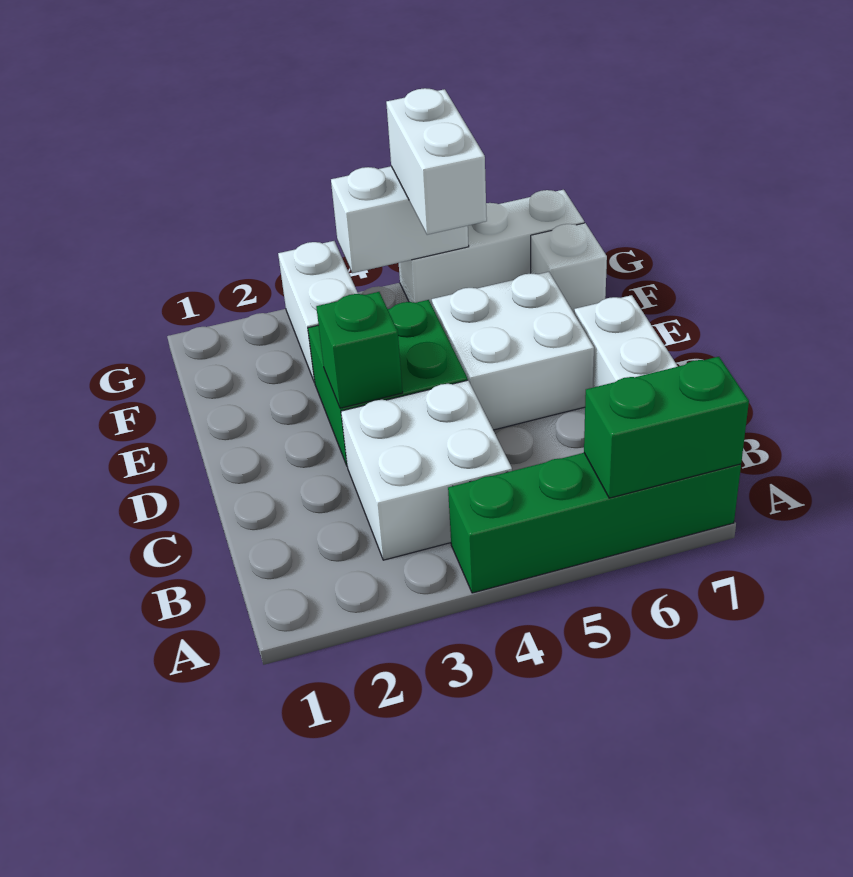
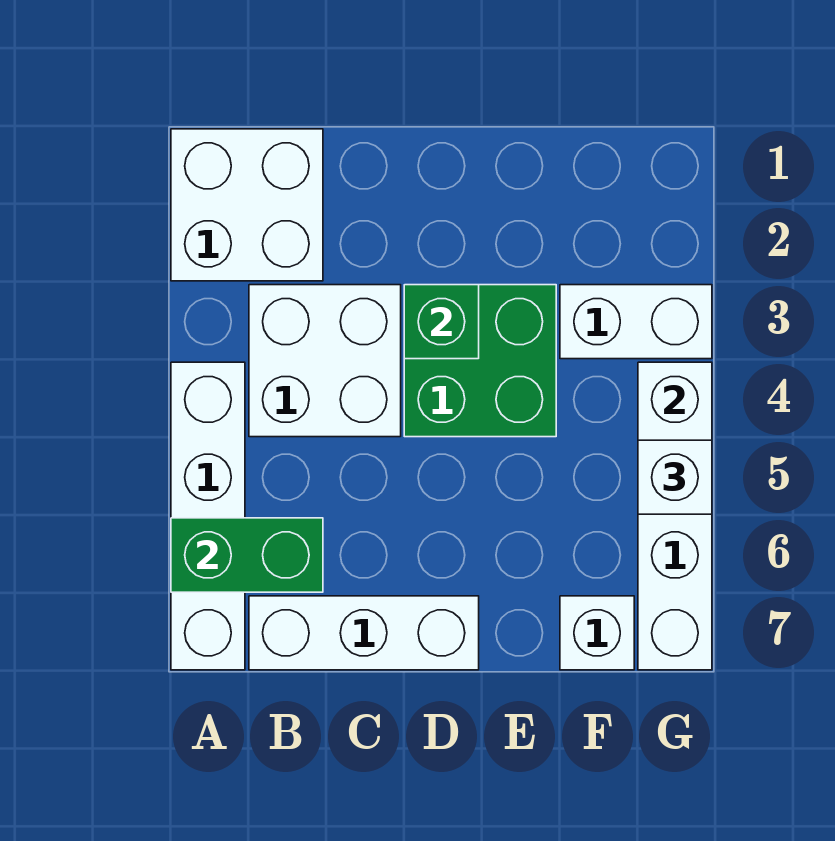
green brick A4:A7 level 1 -> white brick A4:A7 level 1
green brick A6:A7 level 2 -> green brick A6:B6 level 2
white brick D5:E6 level 1 -> white brick A1:B2 level 1
white brick F5:G5 level 3 -> white brick G5 level 3

